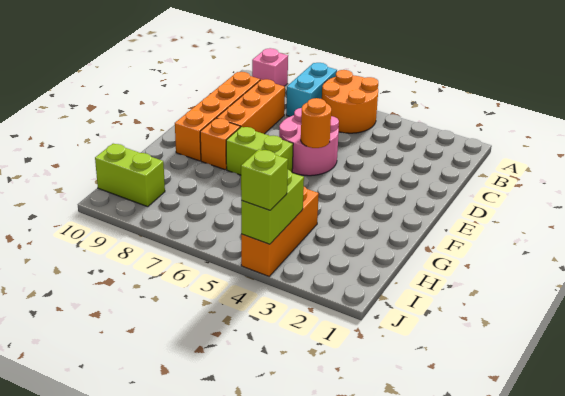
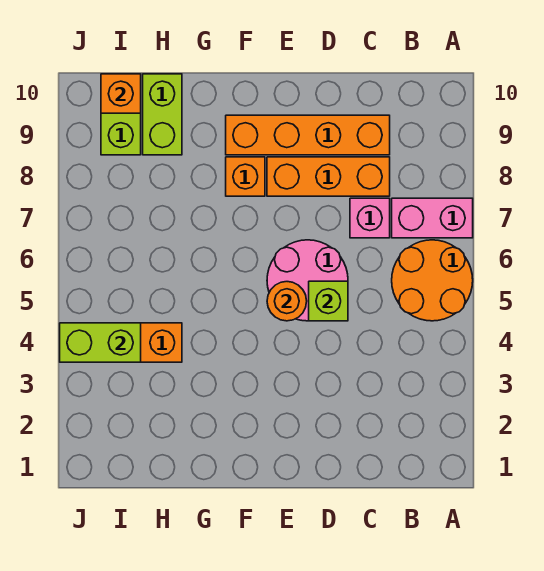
cyan brick A7:B7 level 1 -> pink brick A7:B7 level 1
pink brick A9 level 1 -> pink brick C7 level 1
lime brick F6:F7 level 1 -> lime brick H9:H10 level 1
none -> orange brick I10 level 2
lime brick J4 level 3 -> lime brick D5 level 2

